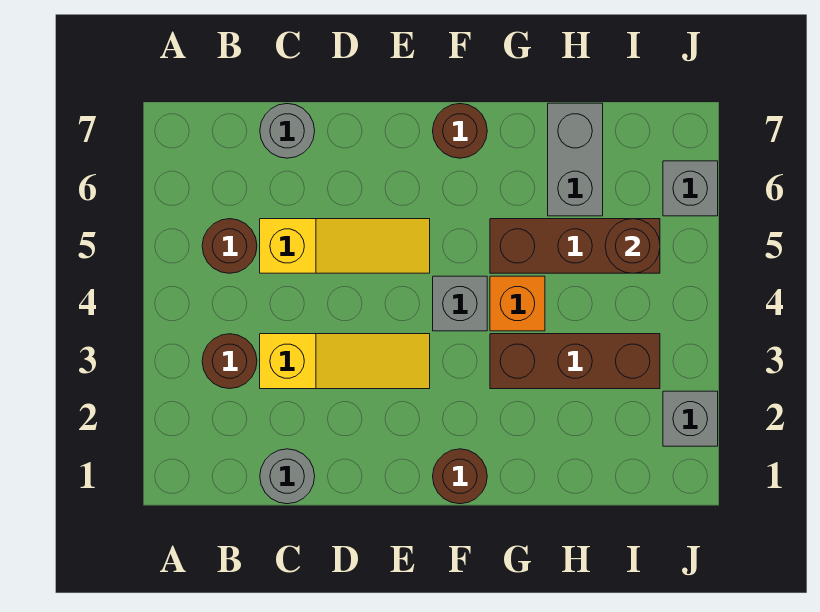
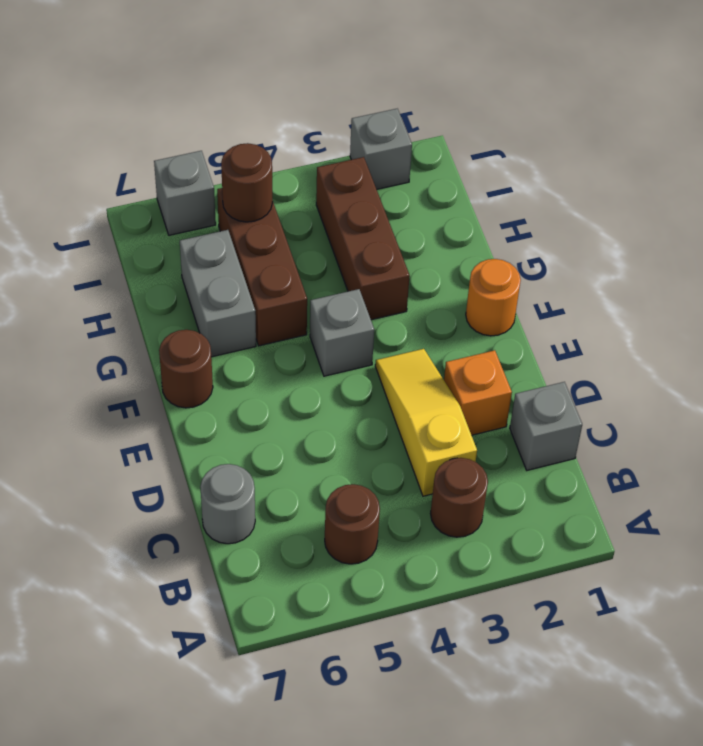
grey round brick C1 level 1 -> grey brick C1 level 1
yellow slope C5:E5 level 1 top C -> none
brown round brick F1 level 1 -> orange round brick F1 level 1
orange brick G4 level 1 -> orange brick D2 level 1
grey brick H6:H7 level 1 -> grey brick G6:H6 level 1

